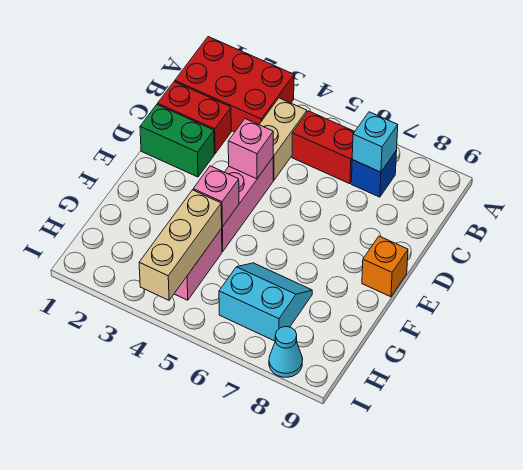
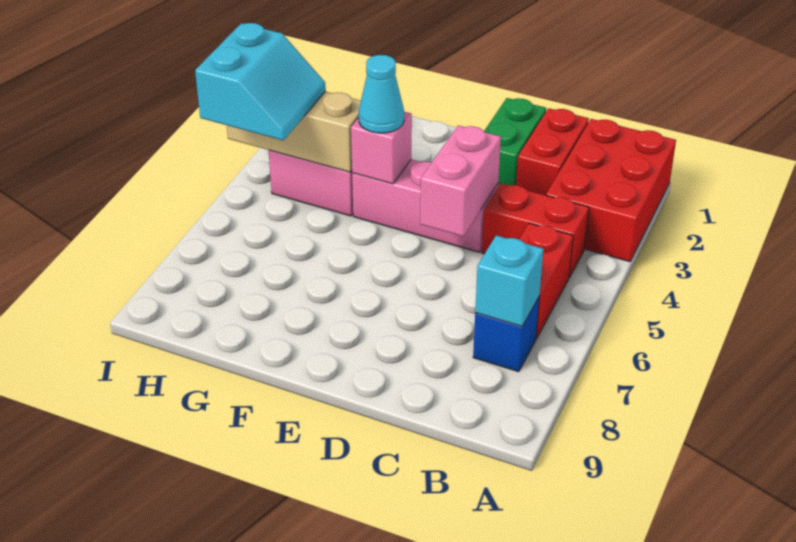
tan brick B4:C4 level 1 -> red brick B4:C4 level 1
pink brick D4 level 2 -> pink brick D4:D5 level 2
orange brick E9 level 1 -> none
cyan slope G6:H7 level 1 top H -> cyan slope H4:I5 level 3 top I
cyan cone I8 level 1 -> cyan cone F4 level 3

